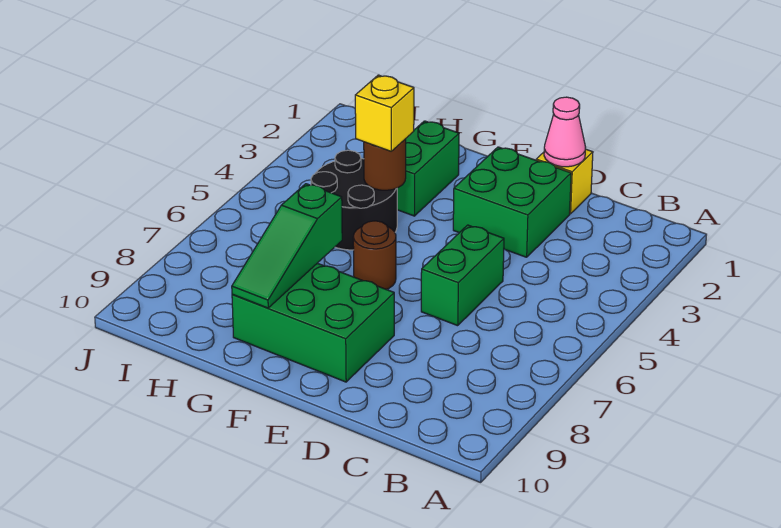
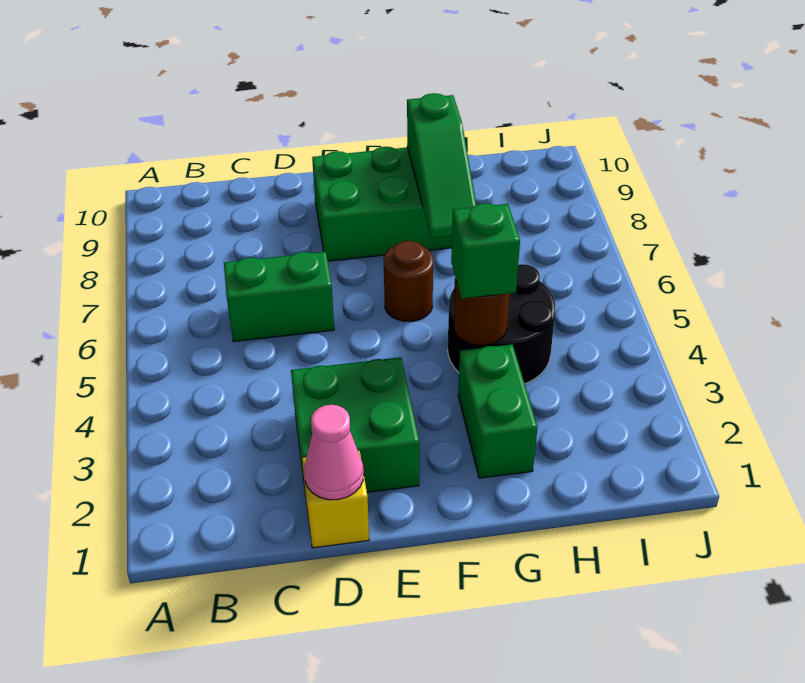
green brick D5:D6 level 1 -> green brick C6:D6 level 1
yellow brick G4 level 3 -> green brick G4 level 3
green slope G7:G9 level 2 top 7 -> green slope G7:G9 level 2 top 9

